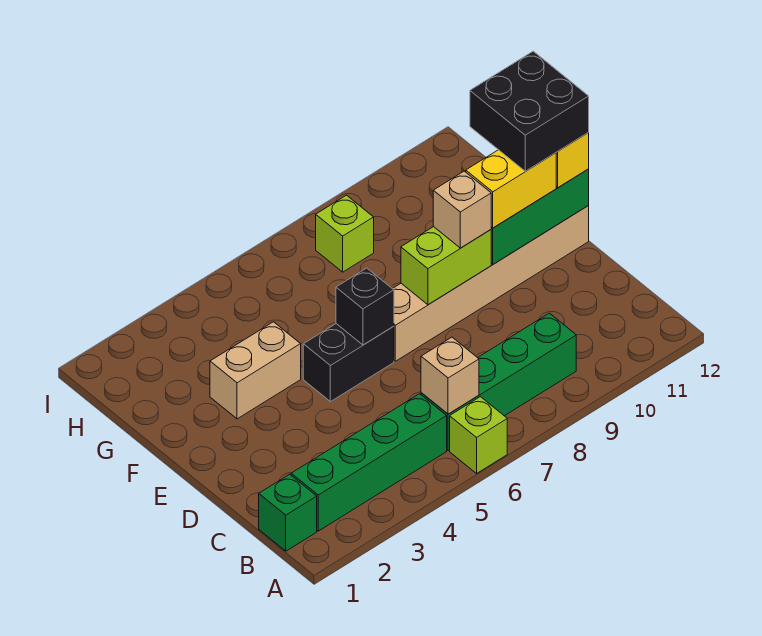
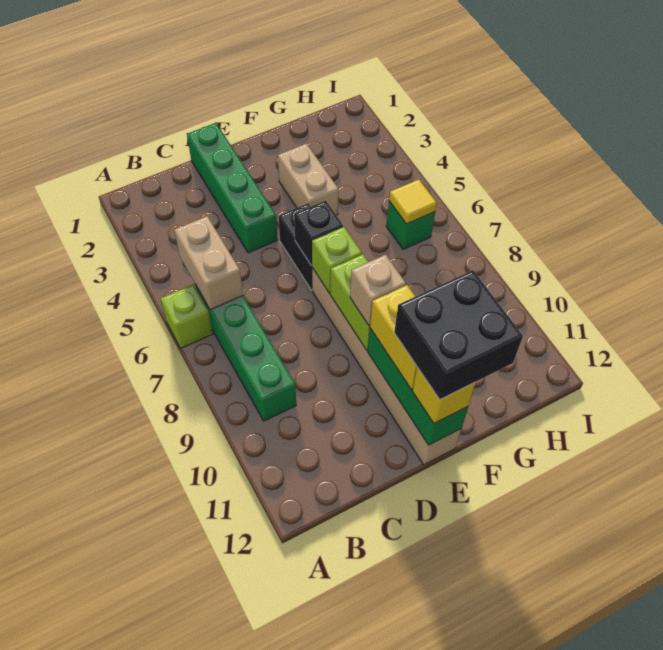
green brick B1 level 1 -> green brick H6 level 1
green brick B2:B5 level 1 -> green brick D1:D4 level 1
tan brick B6 level 2 -> tan brick B5:B6 level 2
none -> yellow tile H6 level 2
lime brick H8 level 1 -> lime brick E7 level 2

